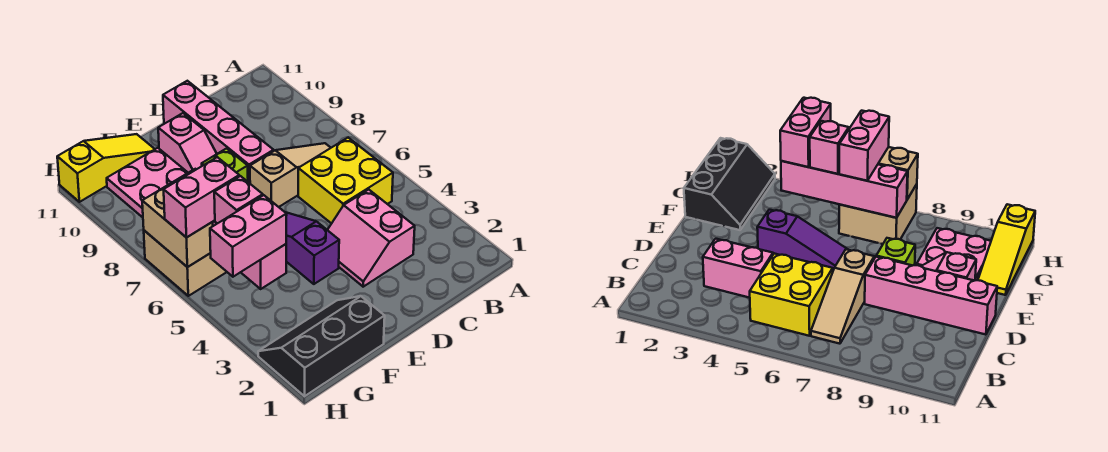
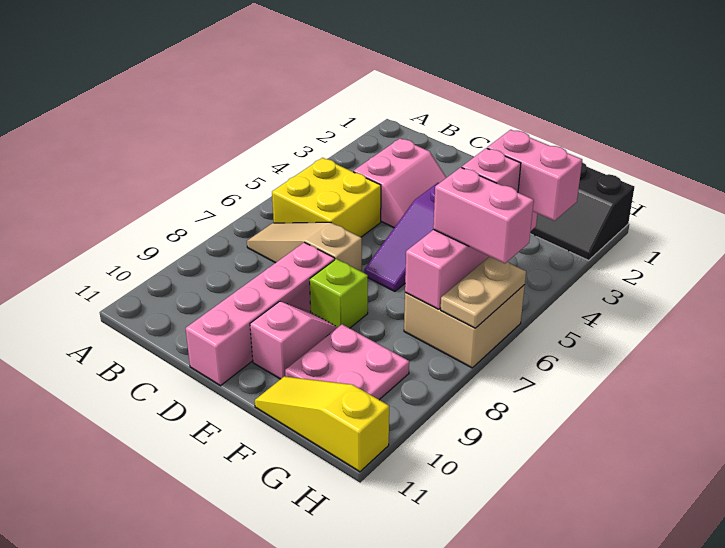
tan brick H6:H7 level 2 -> tan plate H6:H7 level 2

